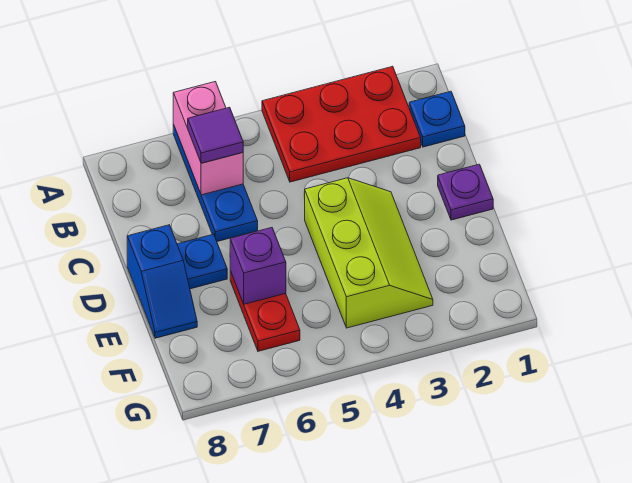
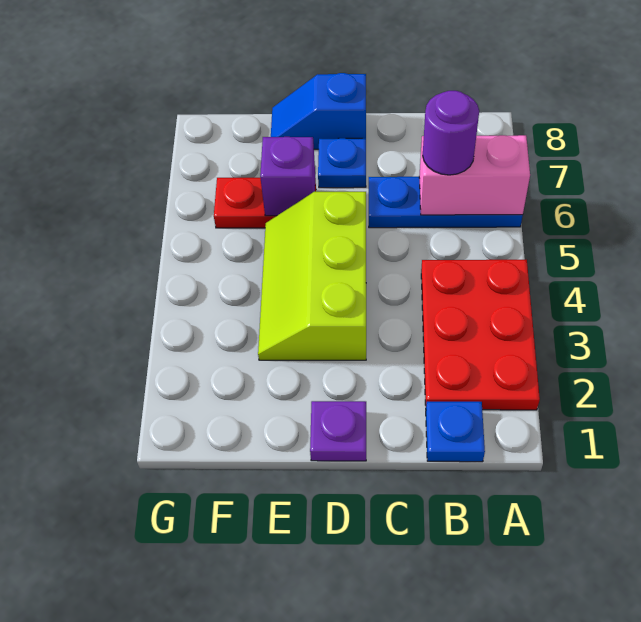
purple tile B6 level 3 -> purple round brick B6 level 3
lime slope D3:F4 level 1 top 4 -> lime slope D3:E5 level 1 top D

